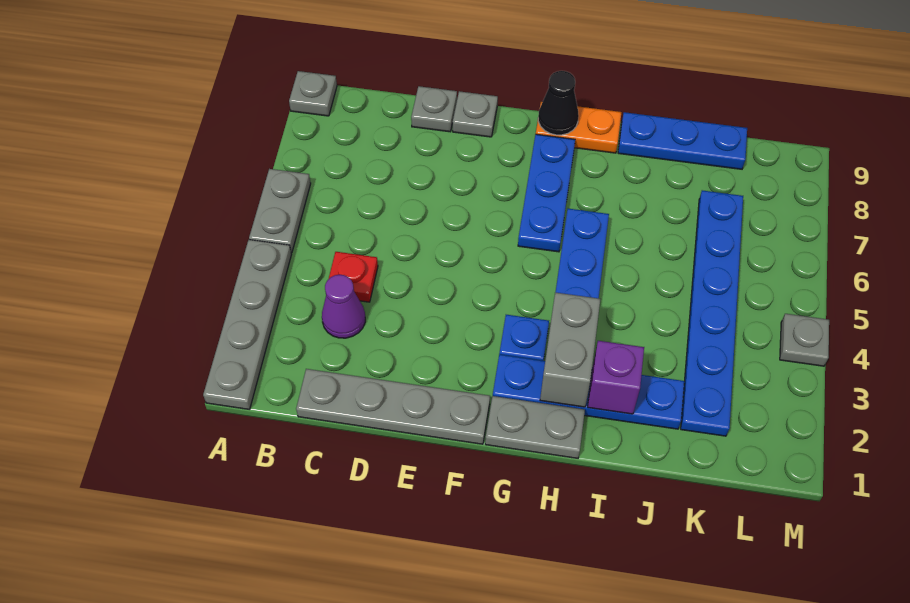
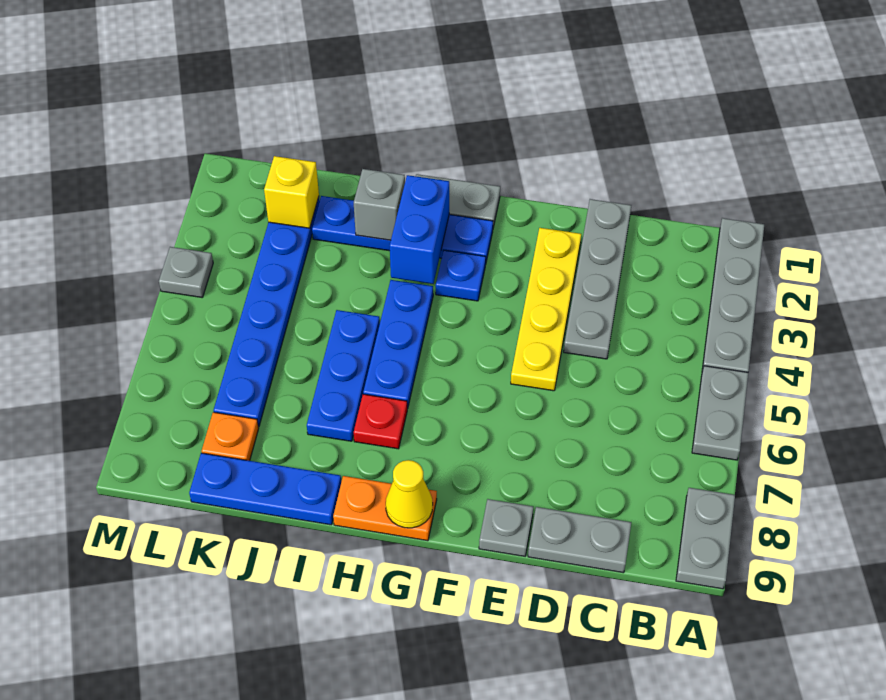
grey plate A9 level 1 -> grey plate A8:A9 level 1
grey plate C1:F1 level 1 -> grey plate D1:D4 level 1
purple cone C3 level 1 -> none
red plate C4 level 1 -> red plate H7 level 1
grey plate D9 level 1 -> grey plate C9:D9 level 1
none -> yellow plate E2:E5 level 1
blue plate G6:G8 level 1 -> blue plate I5:I7 level 1
black cone G9 level 2 -> yellow cone G9 level 2
grey brick H2:H3 level 2 -> blue brick H2:H3 level 2
purple brick I2 level 2 -> grey brick I2 level 2
none -> yellow brick K2 level 2
none -> orange plate K8 level 1

